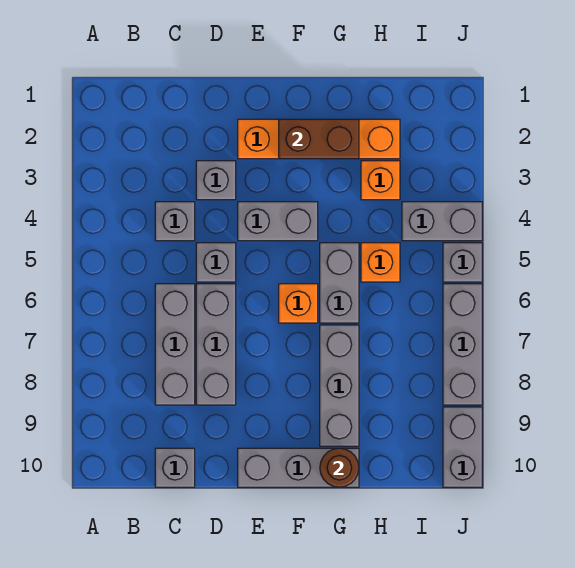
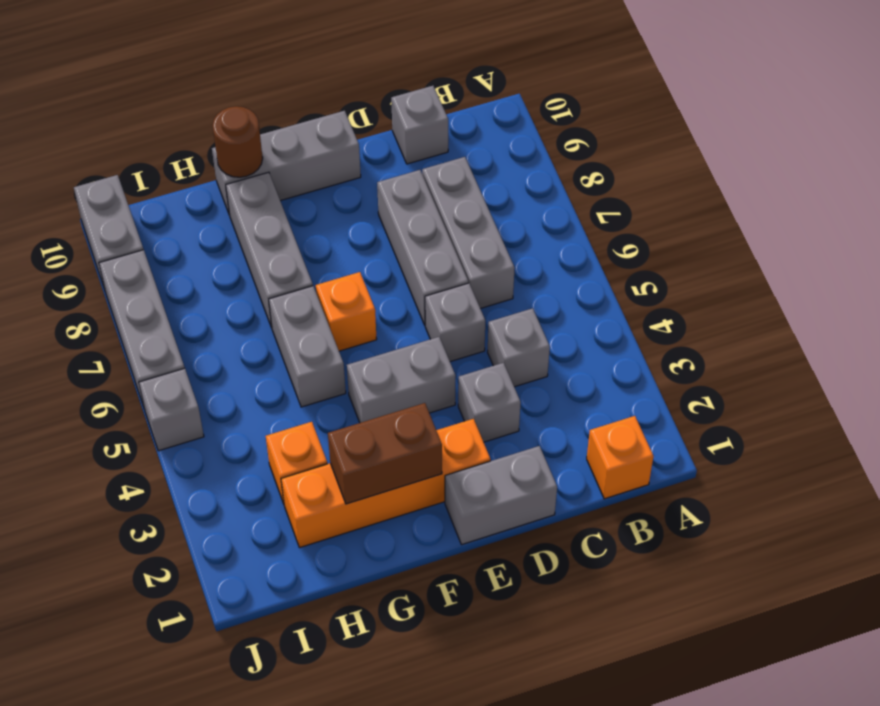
orange brick H5 level 1 -> orange brick B1 level 1
grey brick I4:J4 level 1 -> grey brick D1:E1 level 1

